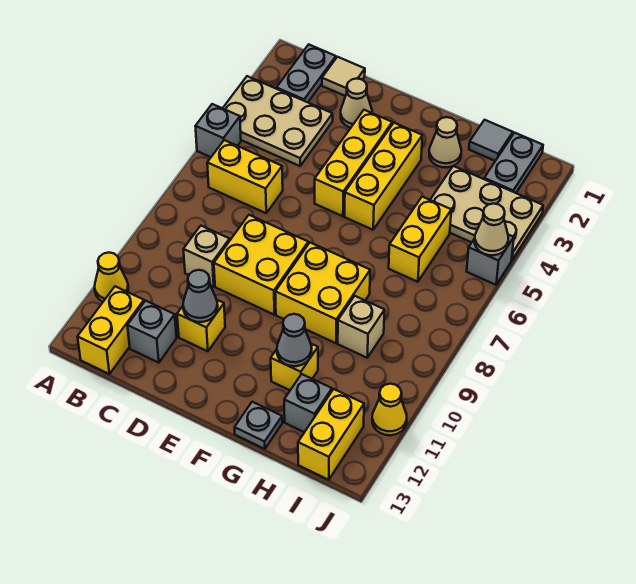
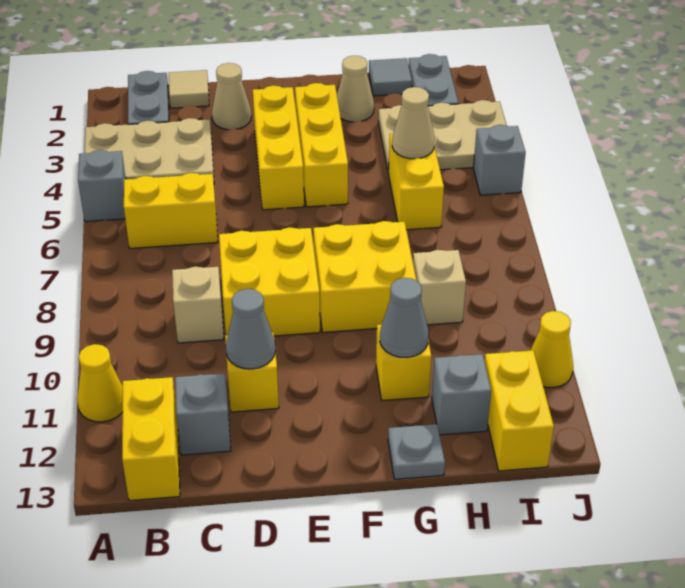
tan cone J5 level 2 -> tan cone H5 level 2

